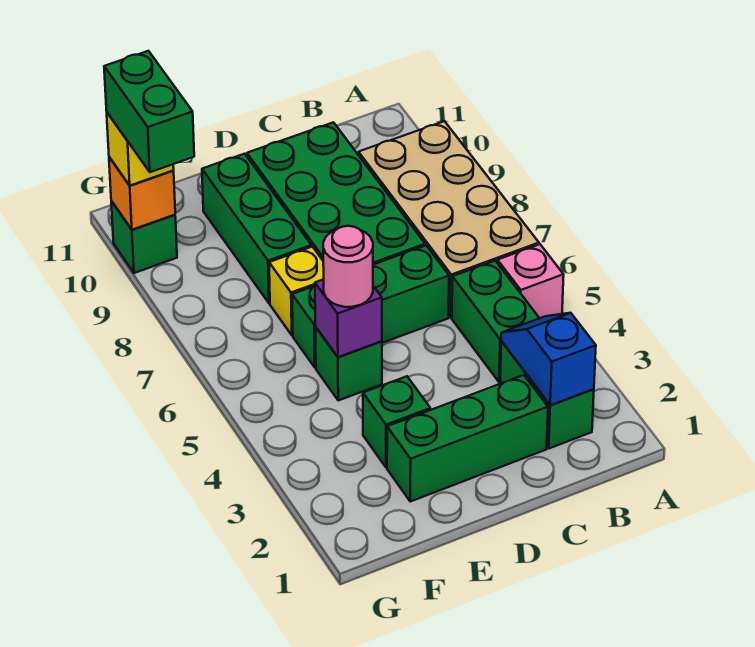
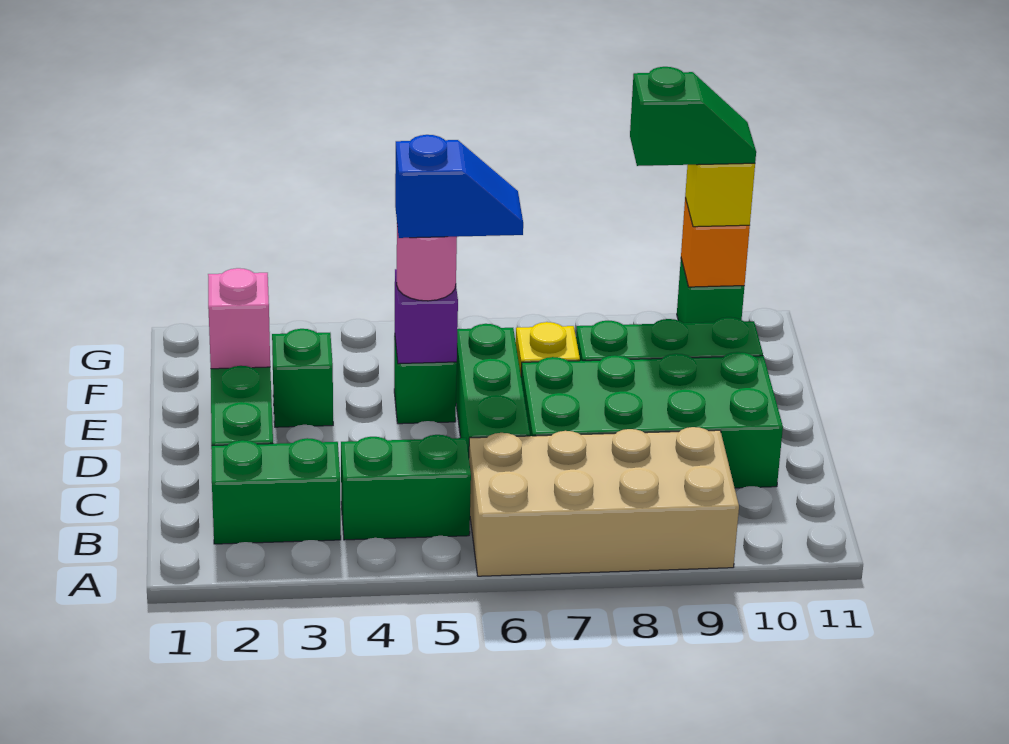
pink brick A5 level 1 -> pink brick E2 level 2
blue slope B2:B3 level 2 top 2 -> blue slope E5:E6 level 4 top 5
green brick G9:G10 level 4 -> green slope G9:G10 level 4 top 9

